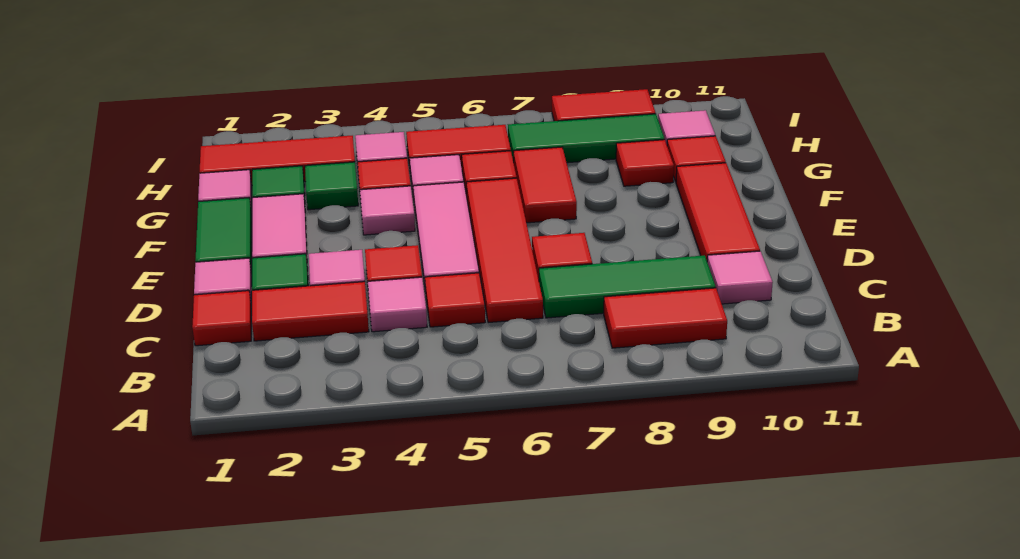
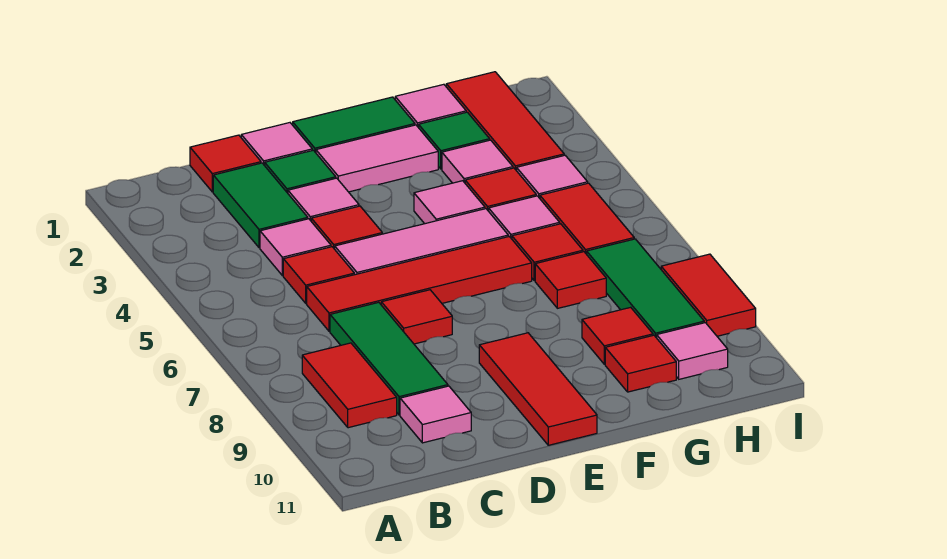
red tile C2:C3 level 1 -> green tile C2:C3 level 1
red tile D10:F10 level 1 -> red tile E9:E11 level 1
red tile F7:G7 level 1 -> red tile G7 level 1
green tile G3 level 1 -> pink tile G3 level 1

